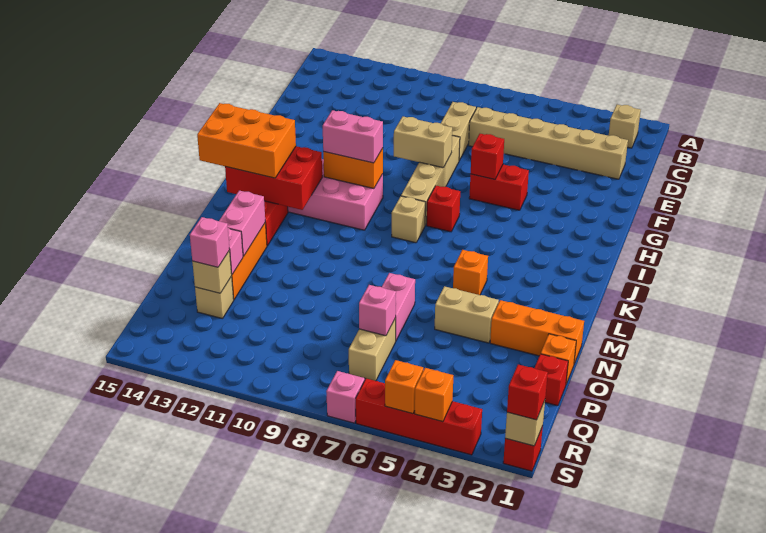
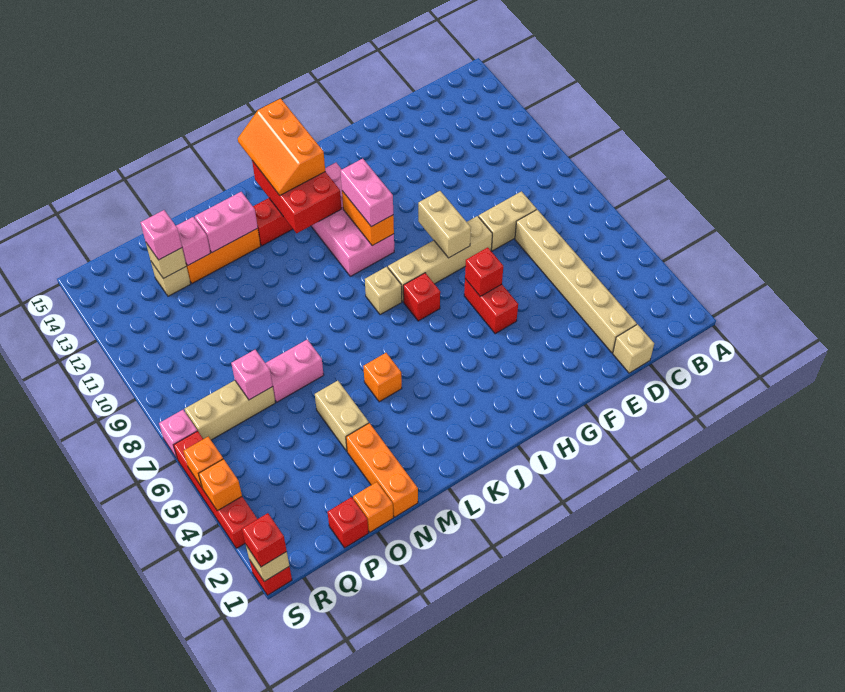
tan brick B2 level 1 -> tan brick D1 level 1
orange brick J13:K15 level 3 -> orange slope J13:K15 level 3 top J
tan brick P7:Q7 level 1 -> tan brick P7:R7 level 1

